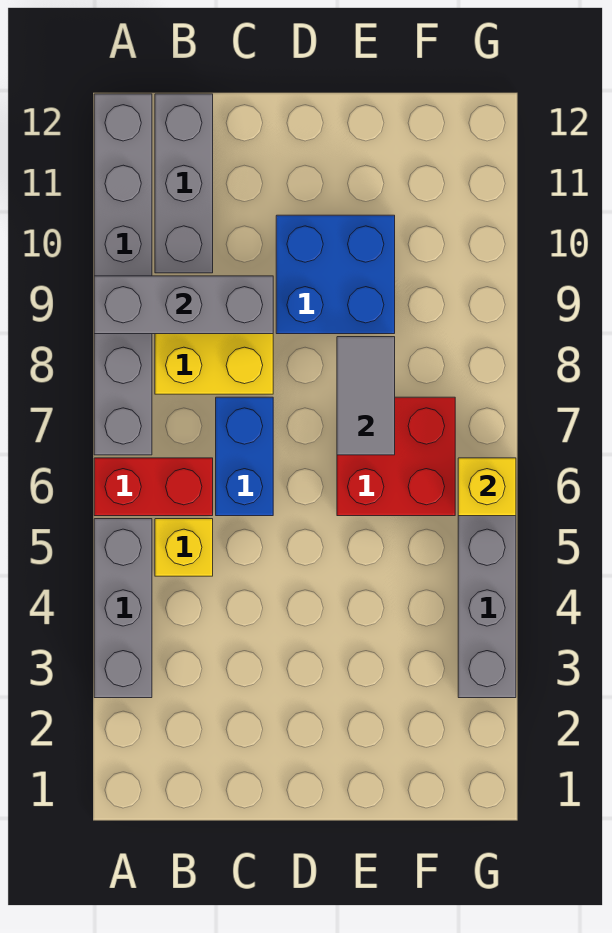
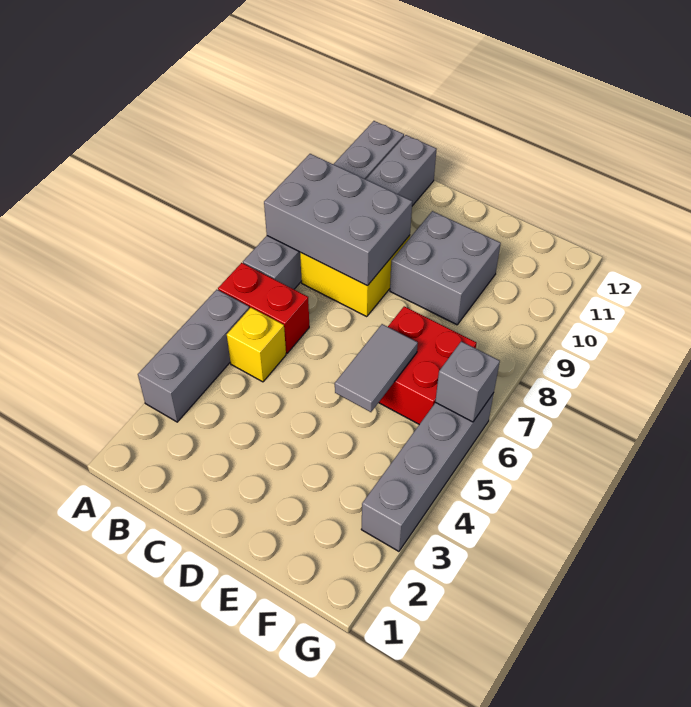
grey brick A9:C9 level 2 -> grey brick A8:C9 level 2
blue brick C6:C7 level 1 -> none
blue brick D9:E10 level 1 -> grey brick D9:E10 level 1
grey tile E7:E8 level 2 -> grey tile E5:E6 level 2
yellow brick G6 level 2 -> grey brick G6 level 2

